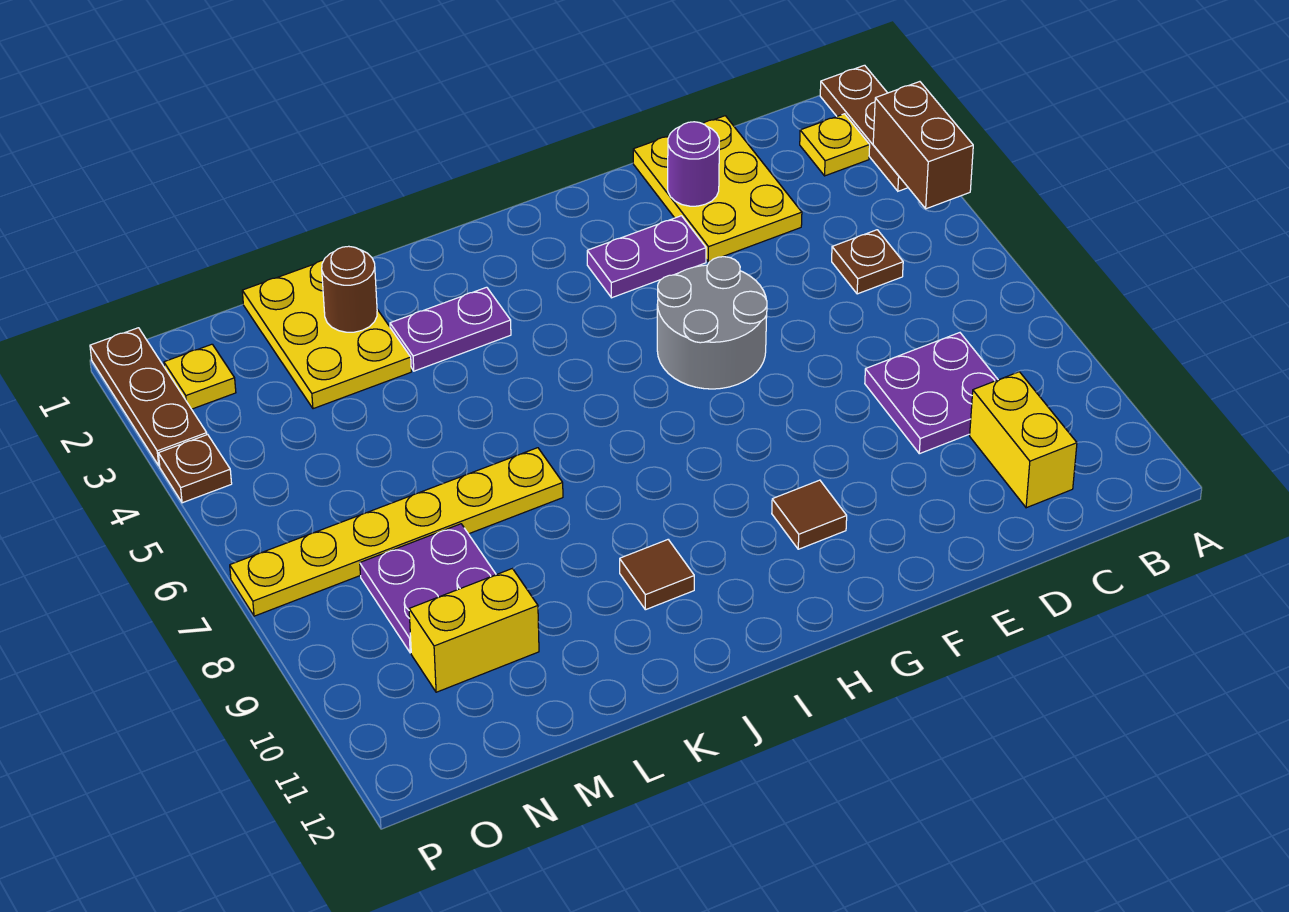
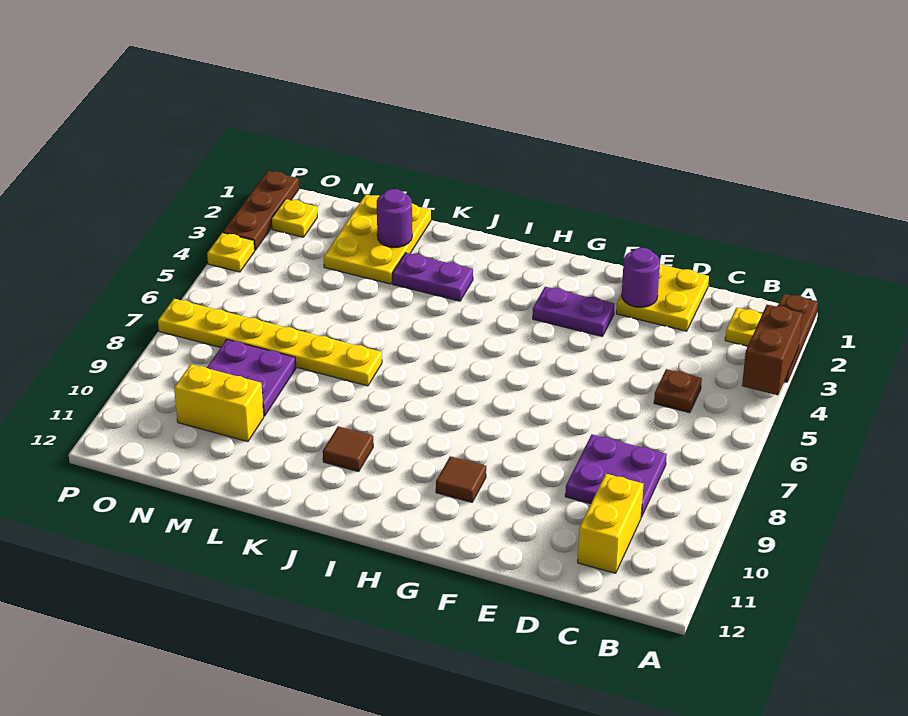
yellow plate D1:E3 level 1 -> yellow plate D1:E2 level 1
grey round brick F5:G6 level 1 -> none
brown round brick L2 level 2 -> purple round brick L2 level 2
brown plate P4 level 1 -> yellow plate P4 level 1

